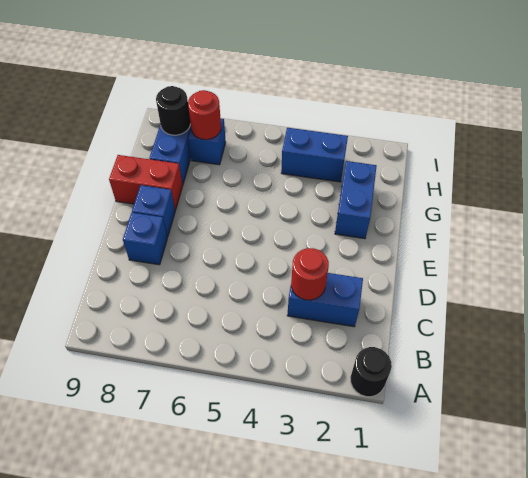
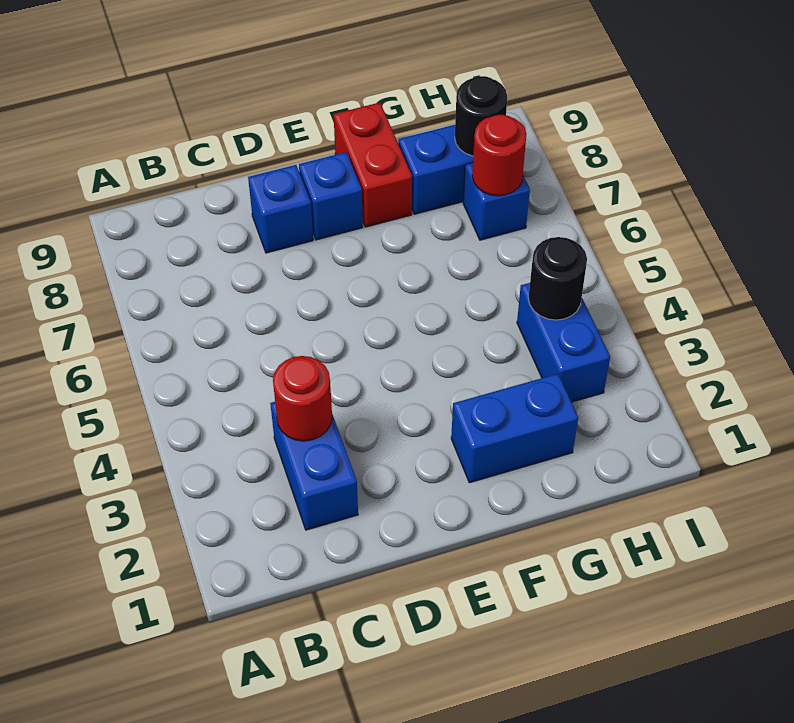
black round brick A1 level 1 -> black round brick H4 level 2

